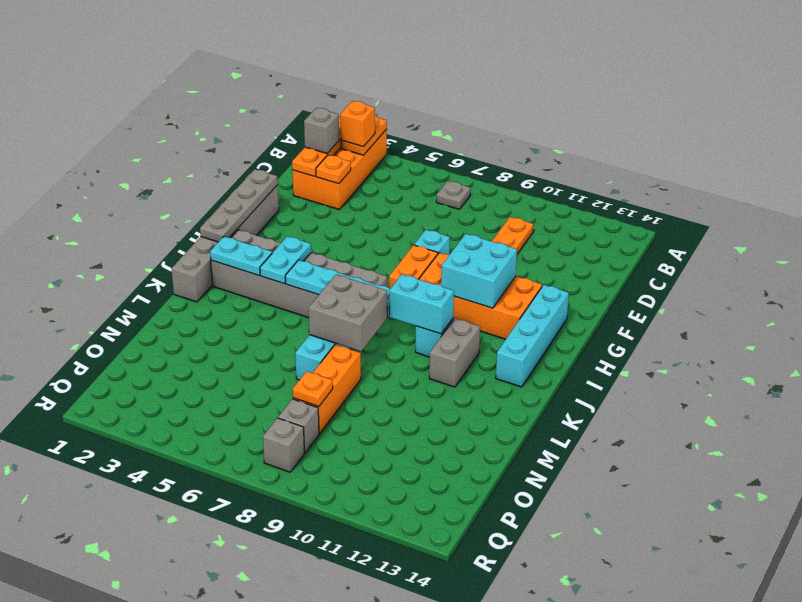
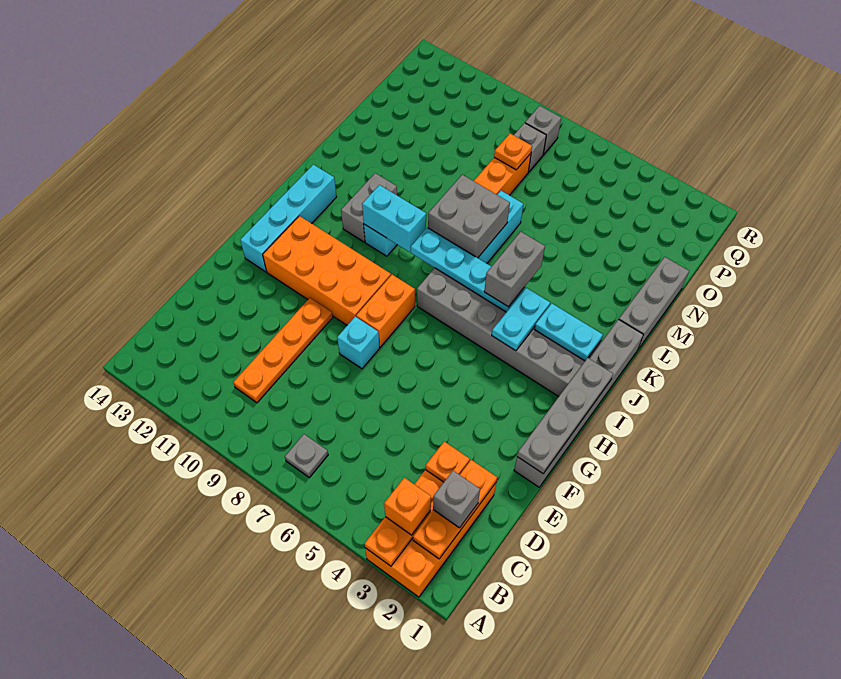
cyan brick G10:H11 level 2 -> none
none -> grey brick J5:K5 level 3
none -> grey brick L1:N1 level 1

